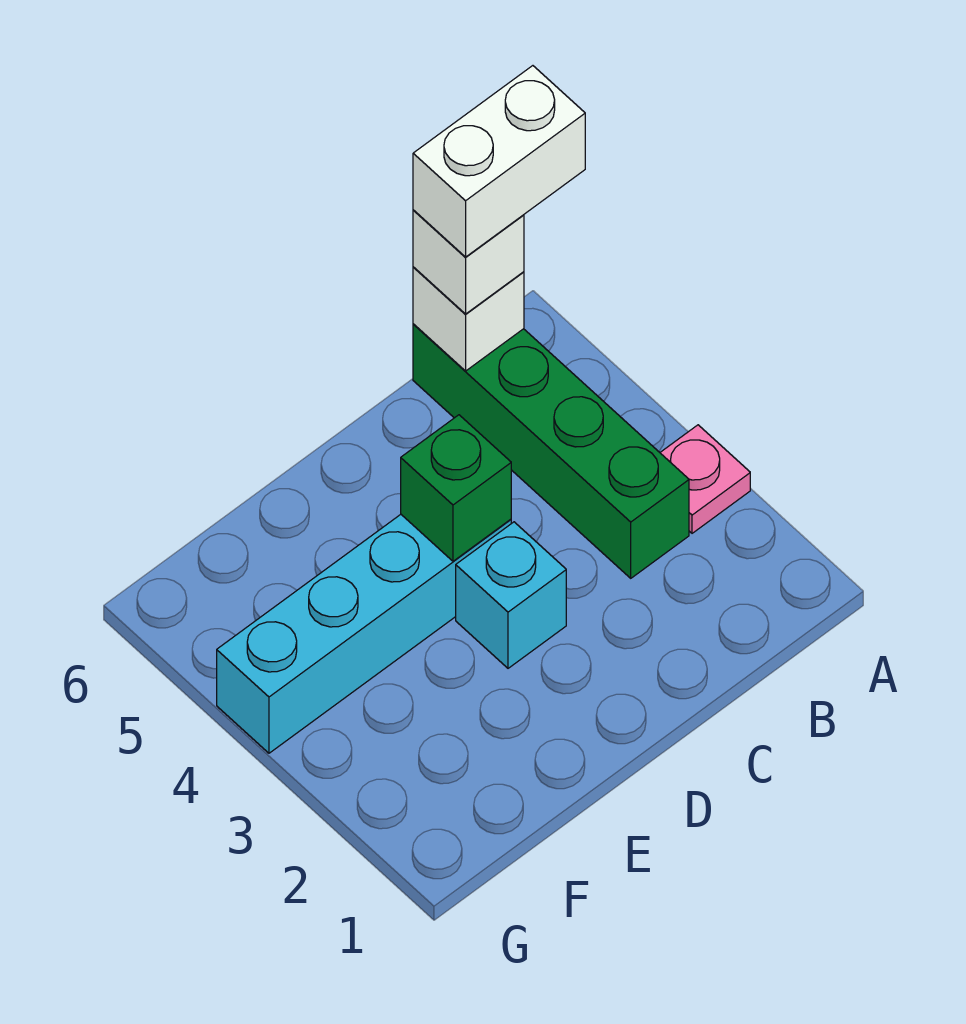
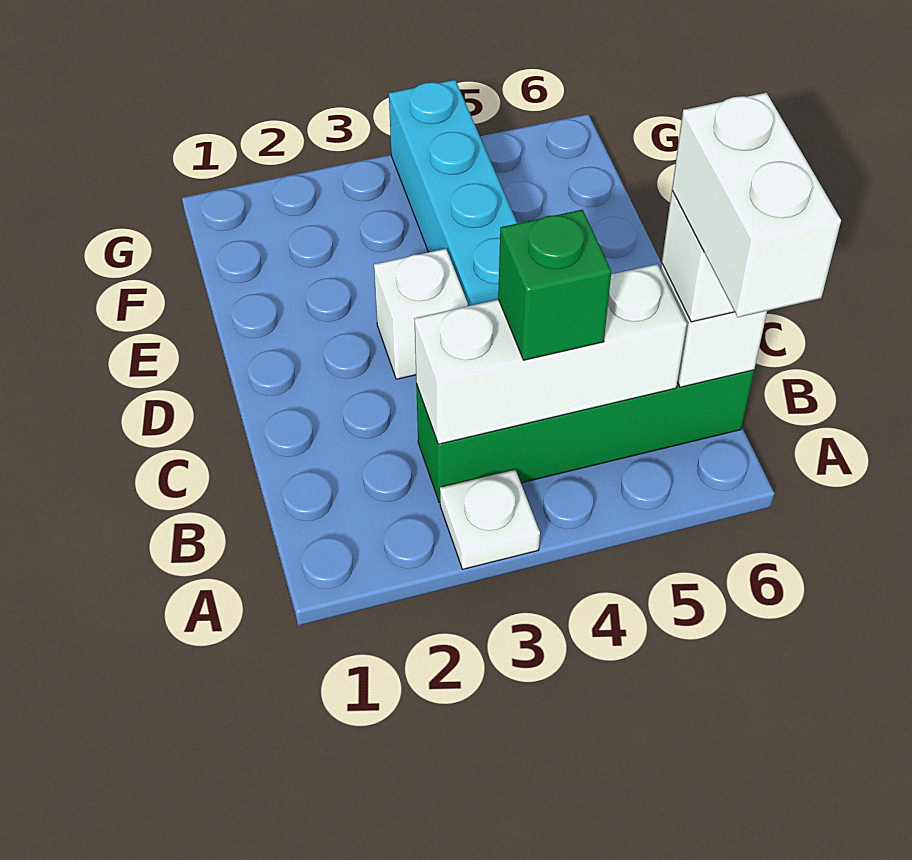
pink plate A3 level 1 -> white plate A3 level 1
none -> white brick B3:B5 level 2
cyan brick D3 level 1 -> white brick D3 level 1
green brick D4 level 2 -> green brick B4 level 3

